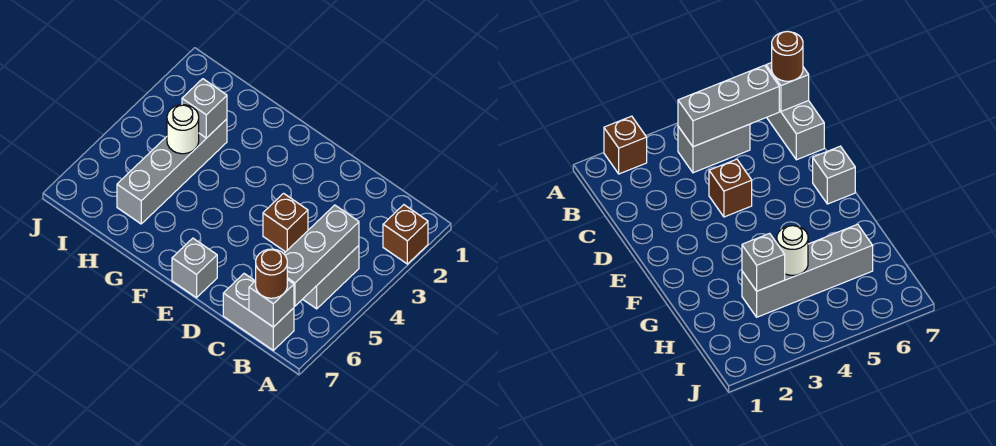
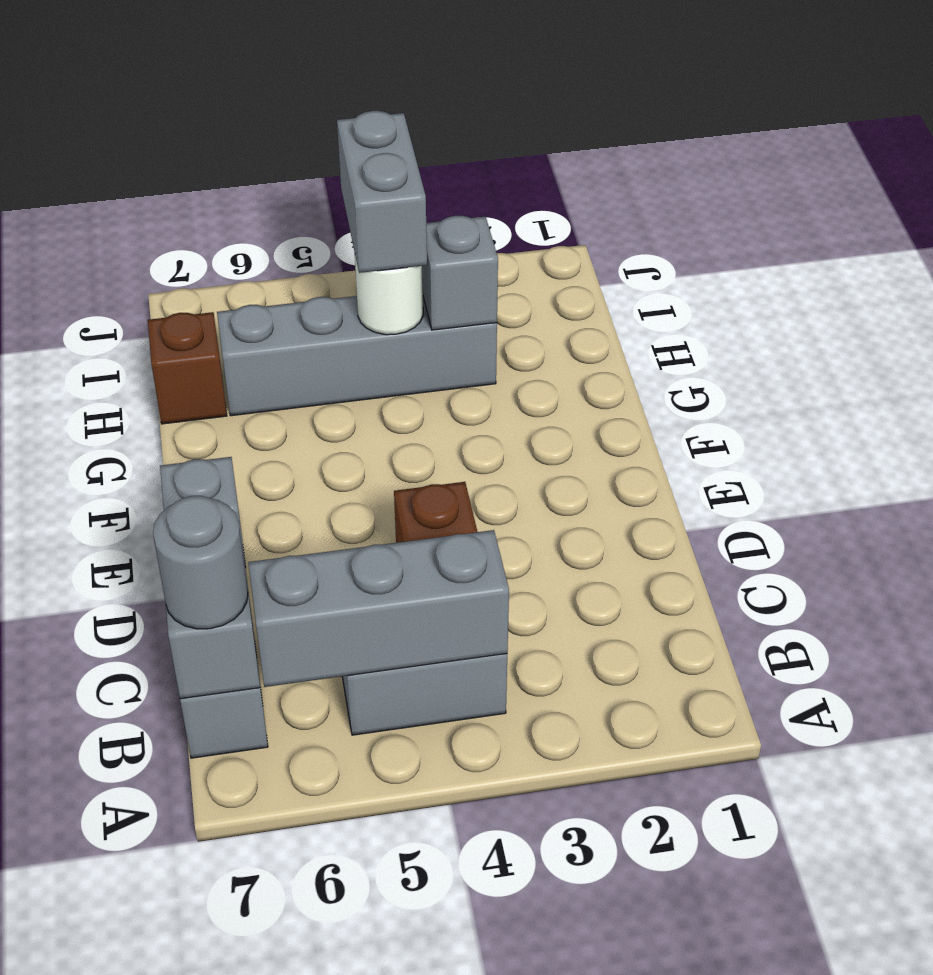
brown brick A2 level 1 -> brown brick H7 level 1
brown round brick B7 level 3 -> grey round brick B7 level 3
none -> grey brick H4:I4 level 3

